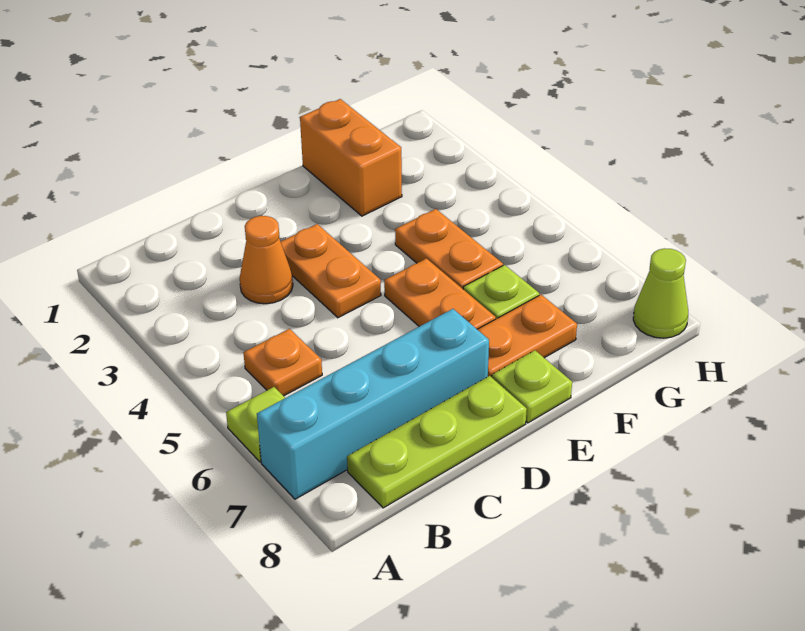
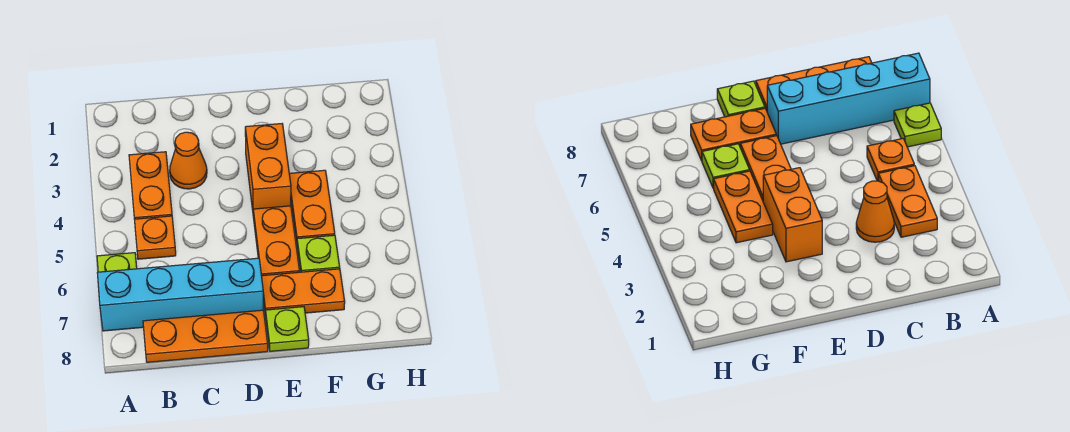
lime plate B8:D8 level 1 -> orange plate B8:D8 level 1
orange plate D3:D4 level 1 -> orange plate B3:B4 level 1
orange brick F1:F2 level 1 -> orange brick E3:E4 level 1
lime cone H8 level 1 -> none

